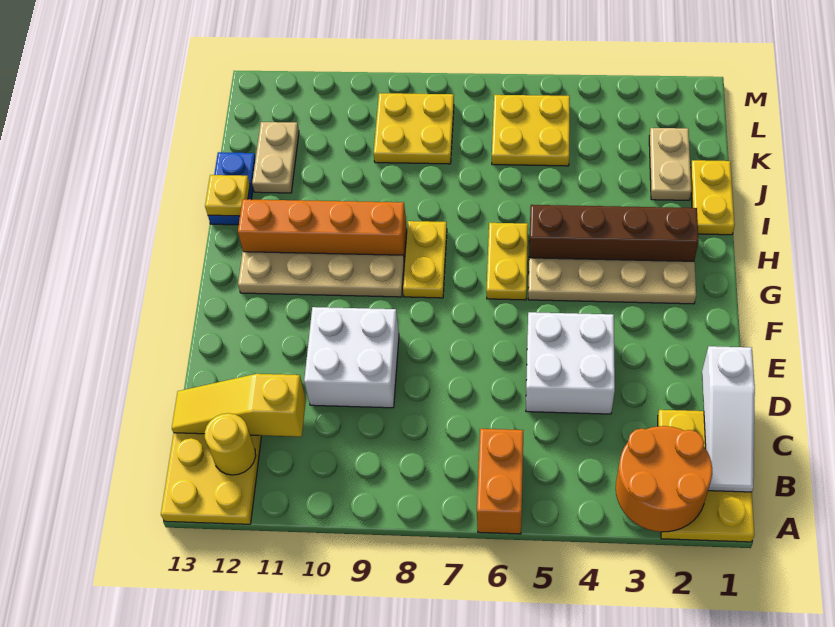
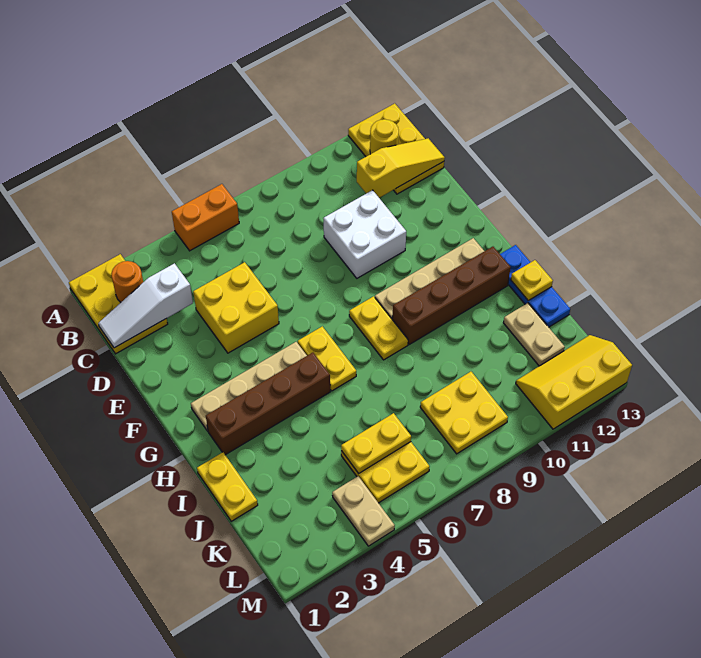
orange round brick A2:B3 level 2 -> orange round brick B2 level 2
orange brick A6:B6 level 1 -> orange brick A5:A6 level 1
white slope B1:D1 level 2 top D -> white slope C1:C3 level 2 top 3
white brick D4:E5 level 1 -> yellow brick D4:E5 level 1
orange brick H9:H12 level 1 -> brown brick H9:H12 level 1
blue plate I13:J13 level 1 -> blue plate H13:J13 level 1
tan plate J2:K2 level 1 -> tan plate L4:M4 level 1
none -> yellow plate K5:K6 level 2
none -> yellow slope L11:M13 level 1 top M

